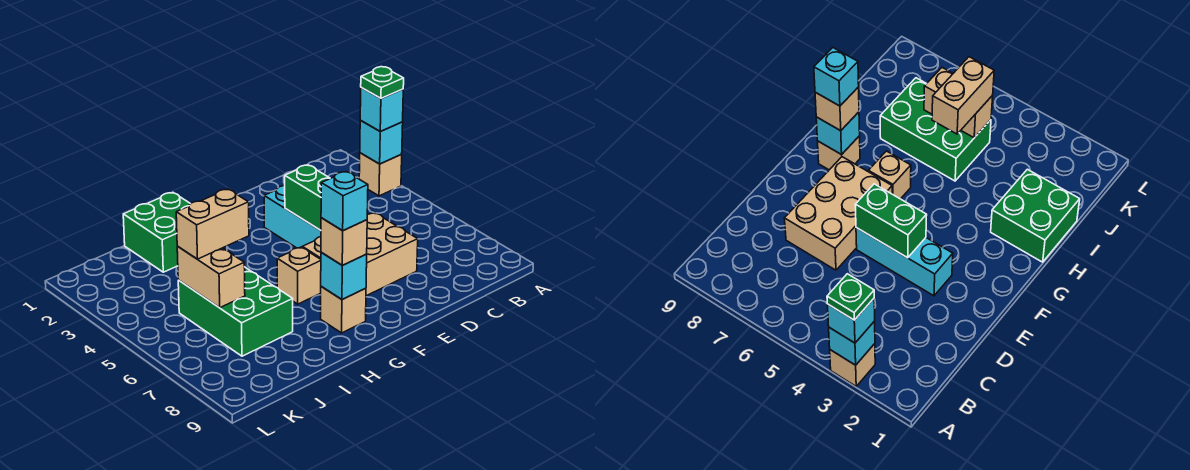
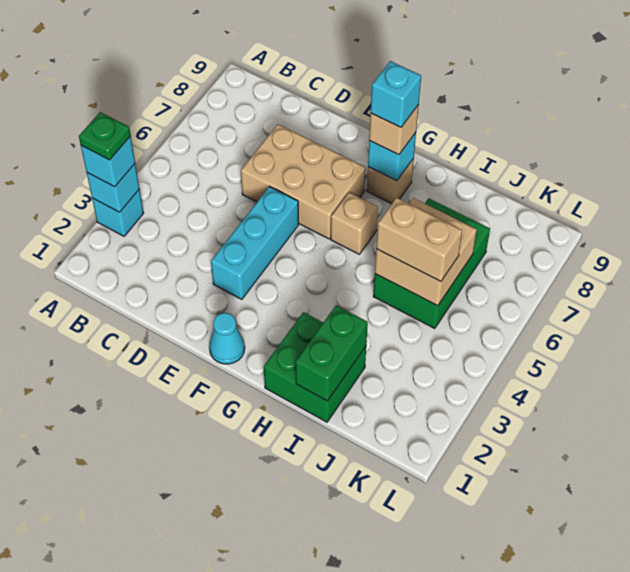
tan brick A3 level 1 -> cyan brick A3 level 1
green brick E4:E5 level 2 -> green brick I1:I2 level 2
none -> cyan cone F1 level 1
tan brick J5:J6 level 2 -> tan brick I5:J6 level 2

